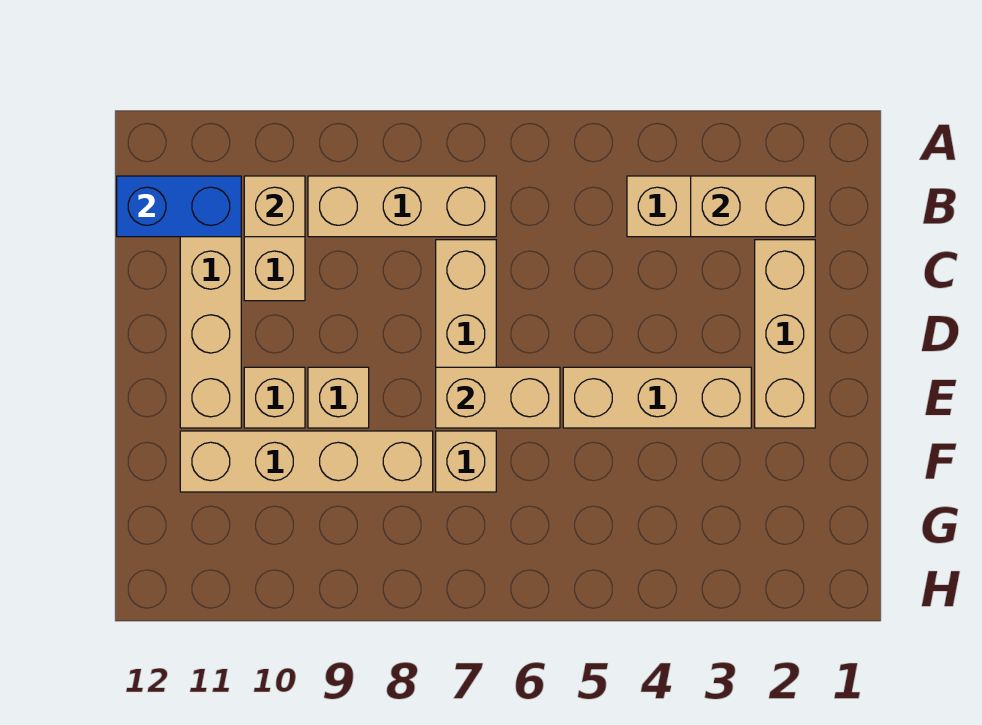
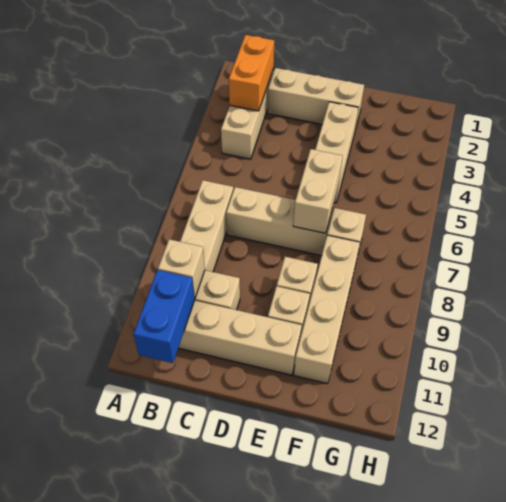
tan brick B2:B3 level 2 -> orange brick B2:B3 level 2

